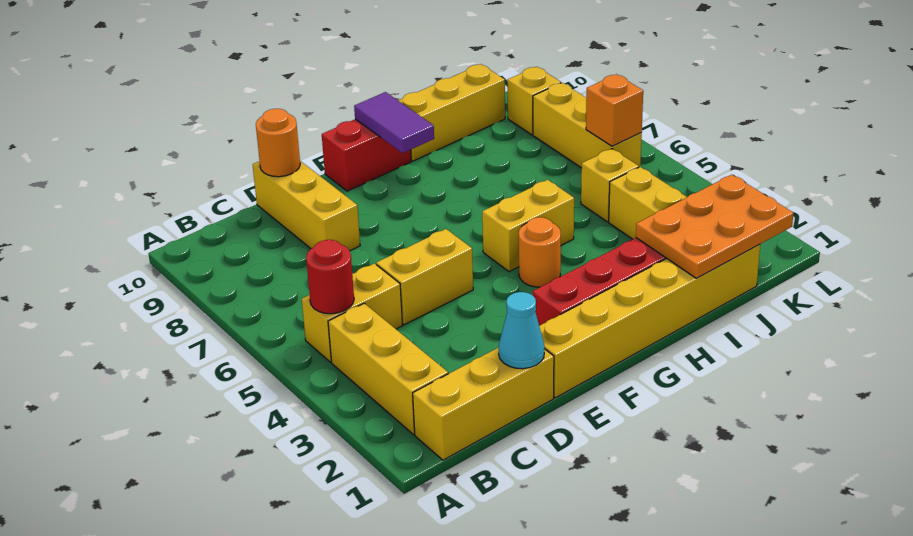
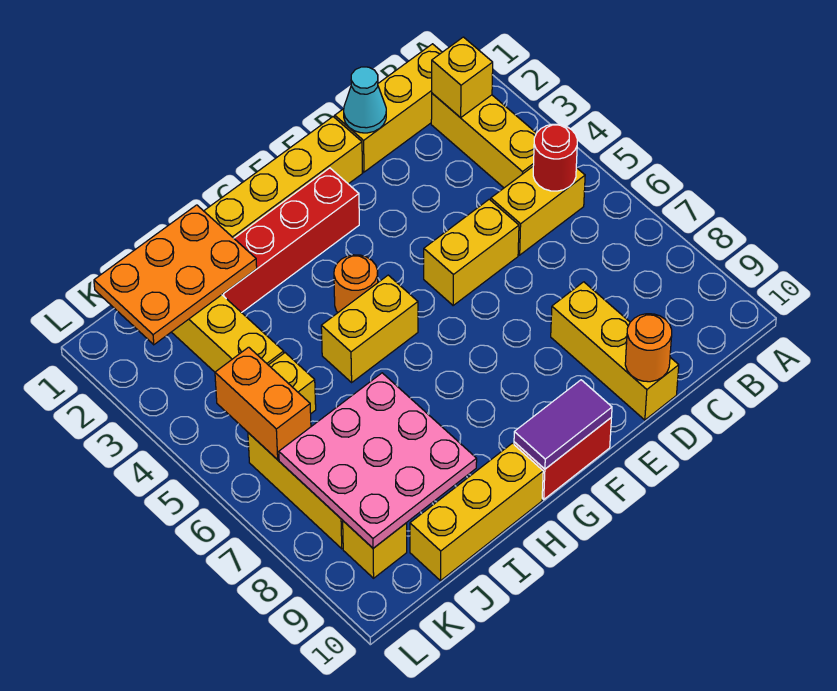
none -> yellow brick B2 level 2
purple tile G9:G10 level 2 -> purple tile F10:G10 level 2
none -> pink plate I7:K9 level 2
orange brick K6 level 2 -> orange brick K5:K6 level 2

